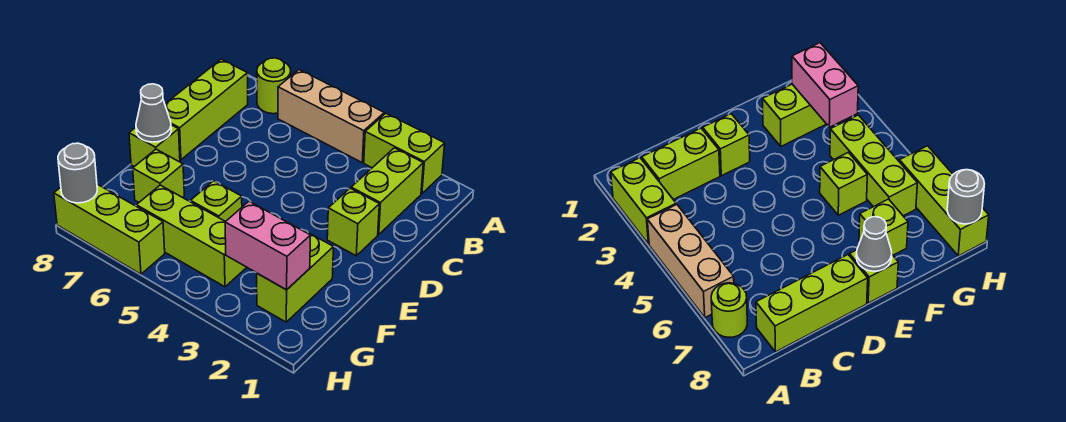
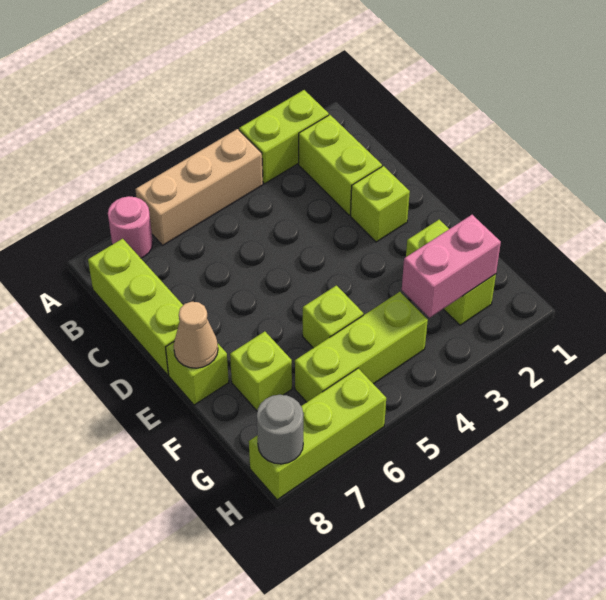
lime round brick A7 level 1 -> pink round brick A7 level 1
grey cone E8 level 2 -> tan cone E8 level 2

